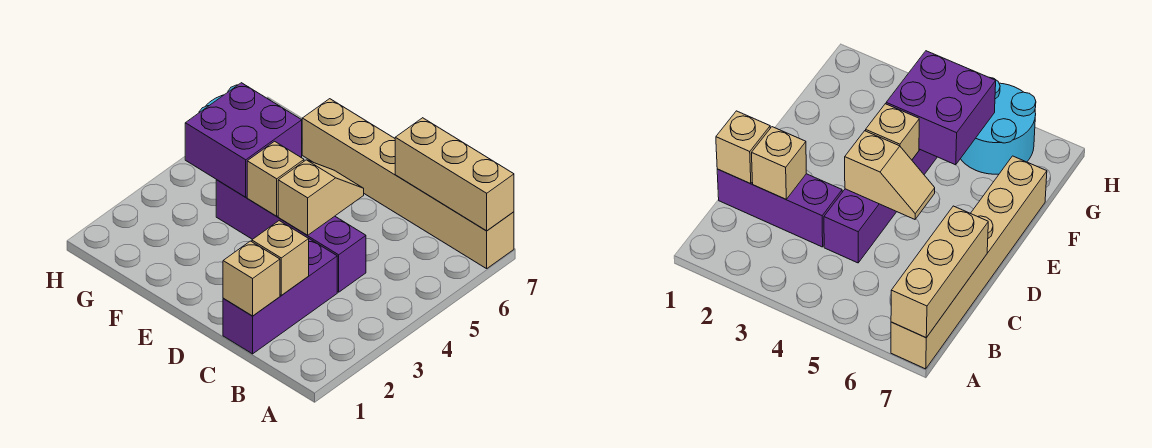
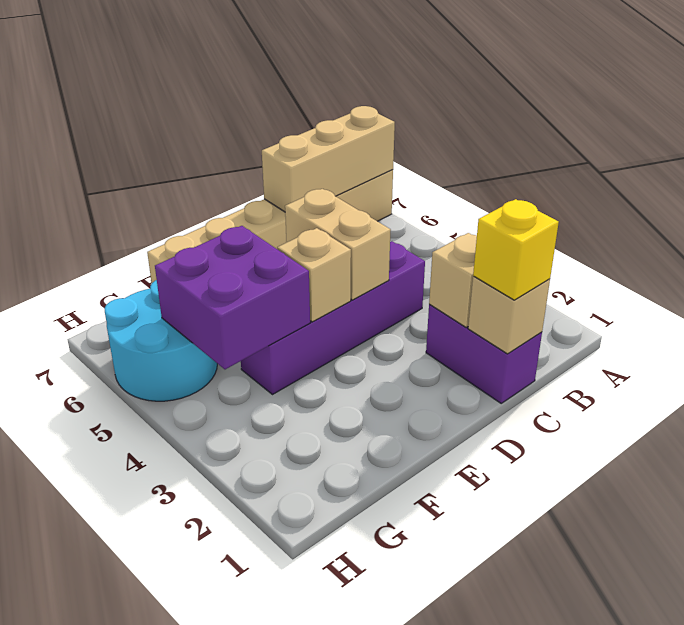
purple brick C1:C3 level 1 -> purple brick C1:C2 level 1
none -> yellow brick C1 level 3
tan slope D4:D5 level 2 top 4 -> tan brick D4:D5 level 2

